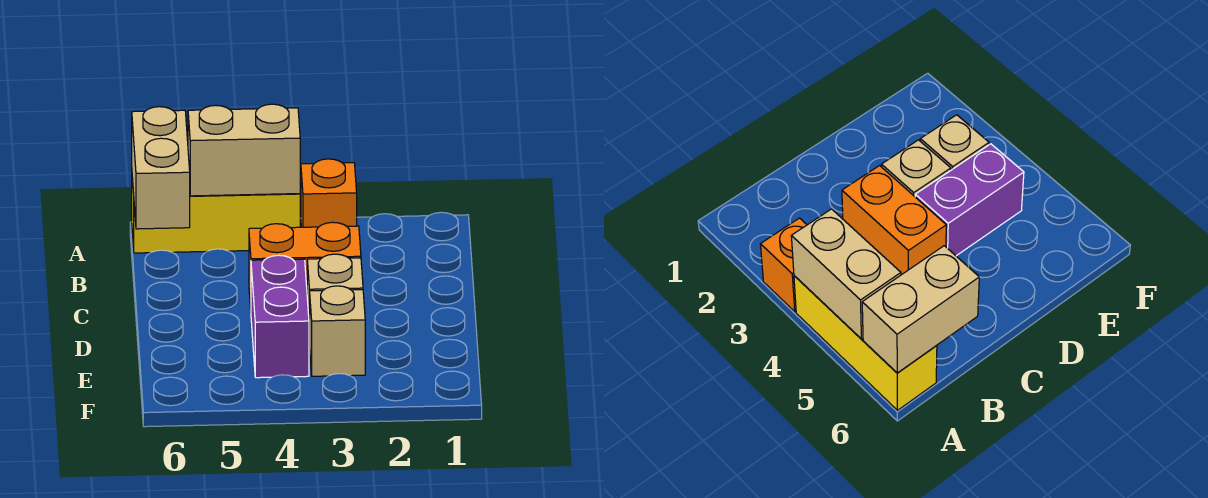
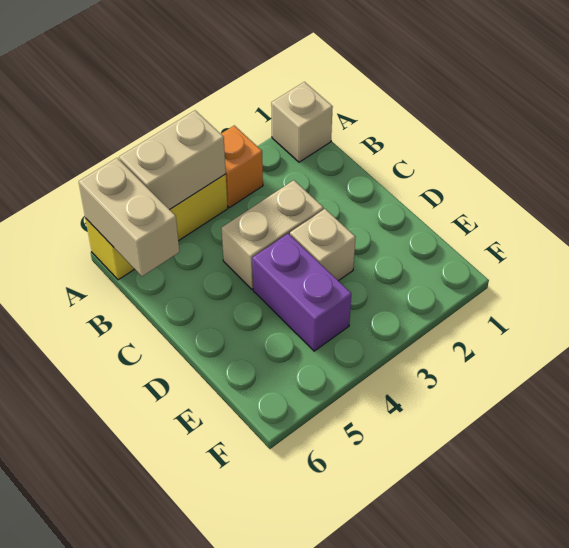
orange brick C3:C4 level 1 -> tan brick C3:C4 level 1
tan brick E3 level 1 -> tan brick A1 level 1

